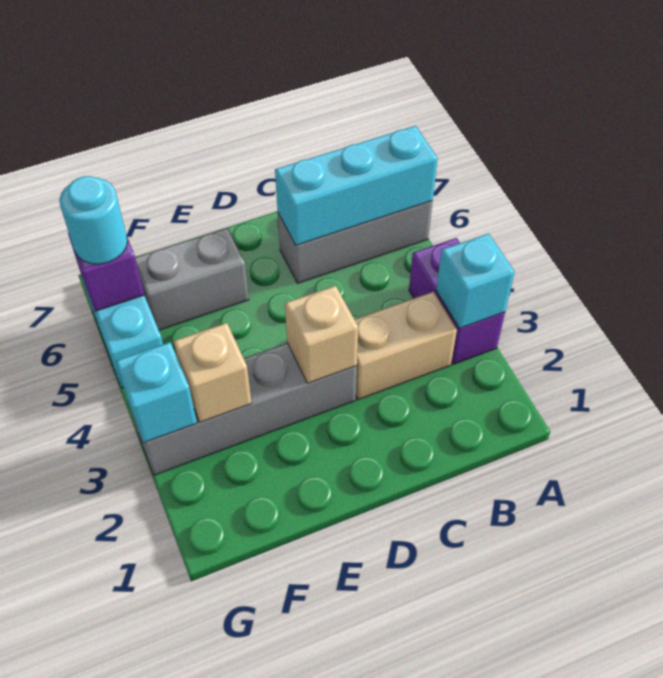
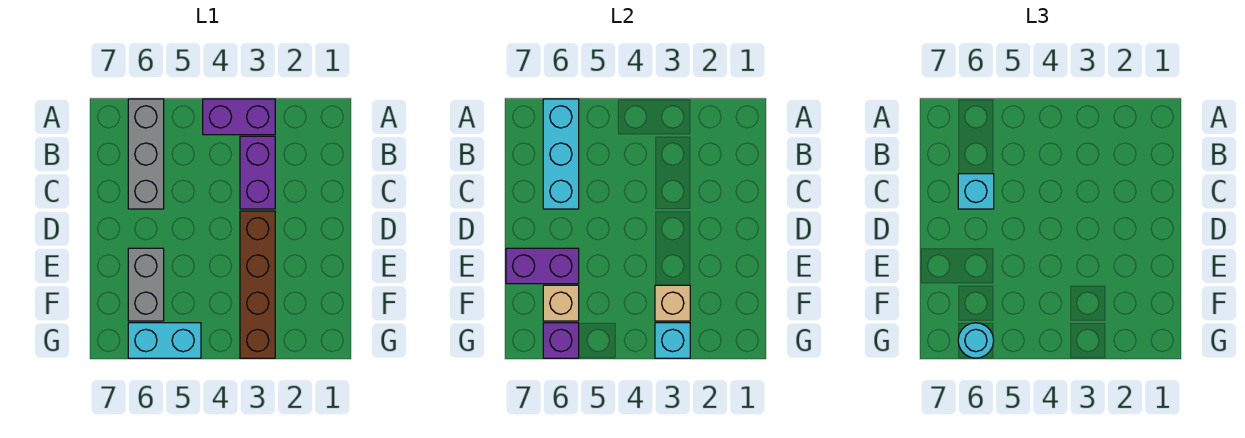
cyan brick A3 level 2 -> cyan brick C6 level 3
tan brick B3:C3 level 1 -> purple brick B3:C3 level 1
grey brick D3:G3 level 1 -> brown brick D3:G3 level 1
tan brick D3 level 2 -> tan brick F6 level 2
none -> purple brick E6:E7 level 2

